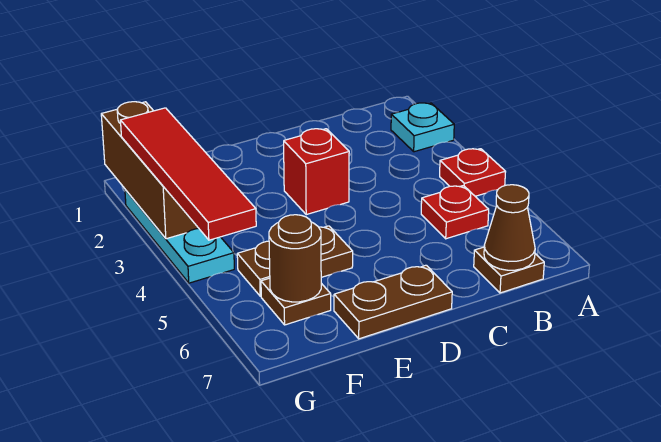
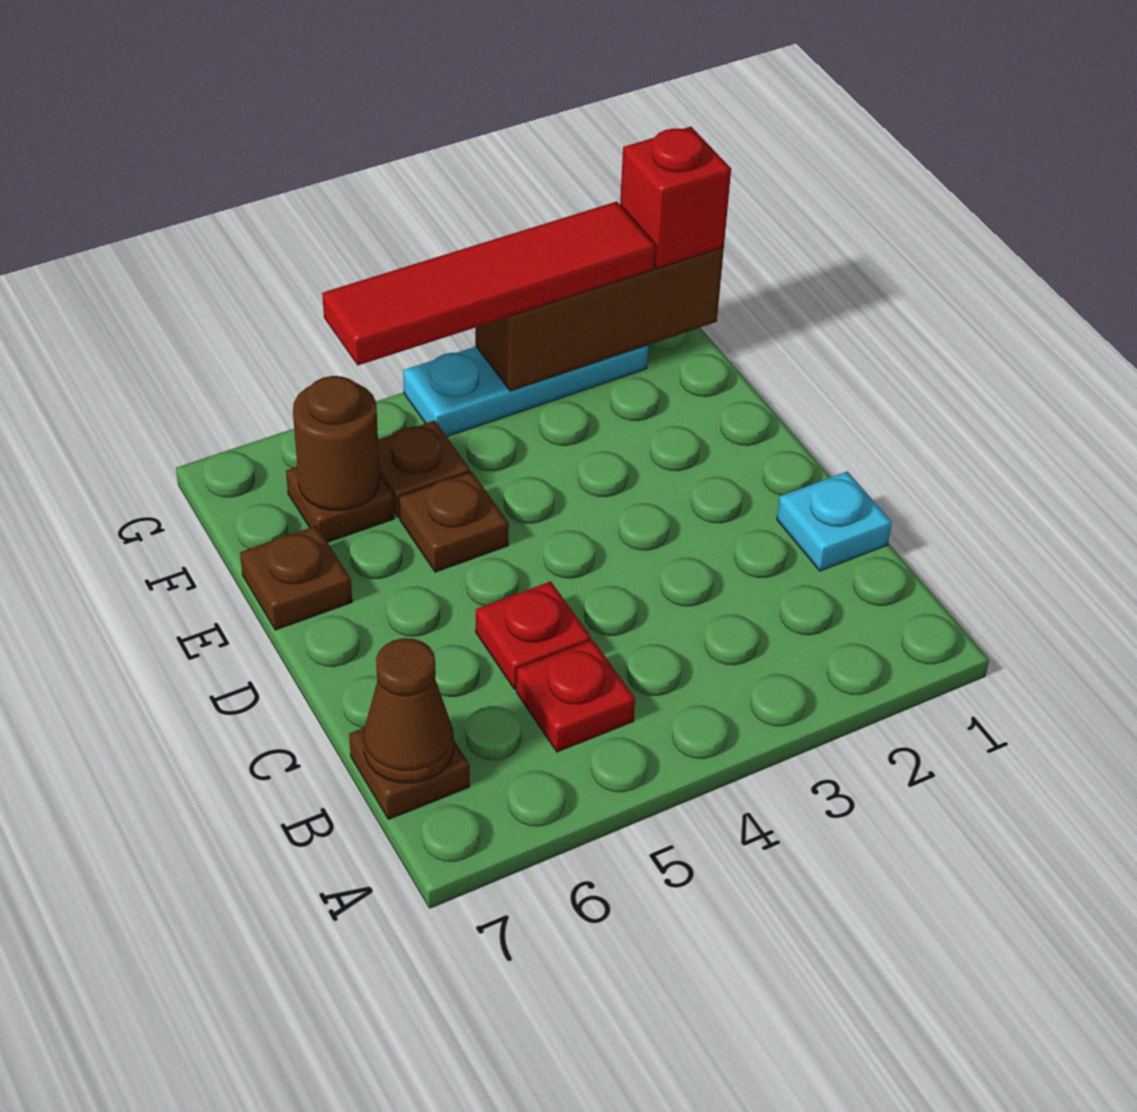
cyan plate A2 level 1 -> cyan plate C1 level 1
red plate A4 level 1 -> red plate C5 level 1
red brick D3 level 1 -> red brick G1 level 3
brown plate D7:E7 level 1 -> brown plate E7 level 1

